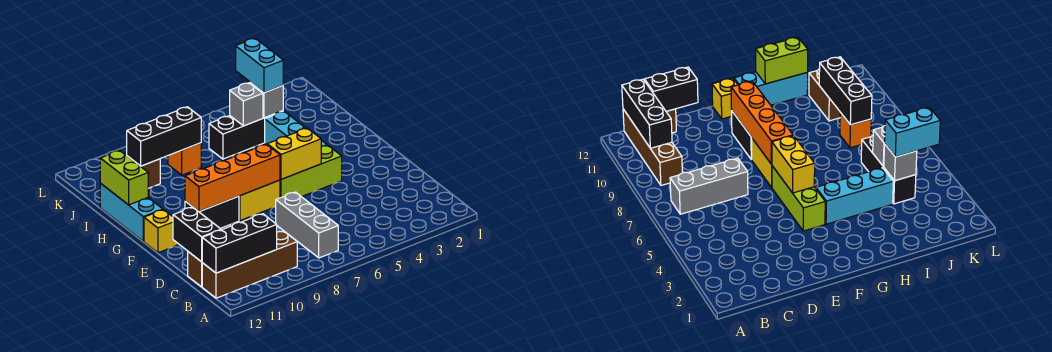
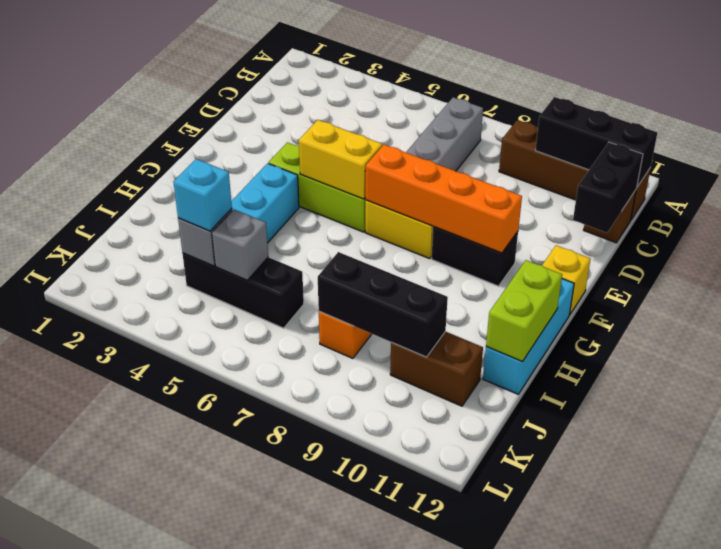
cyan brick J4:K4 level 3 -> cyan brick J4 level 3

